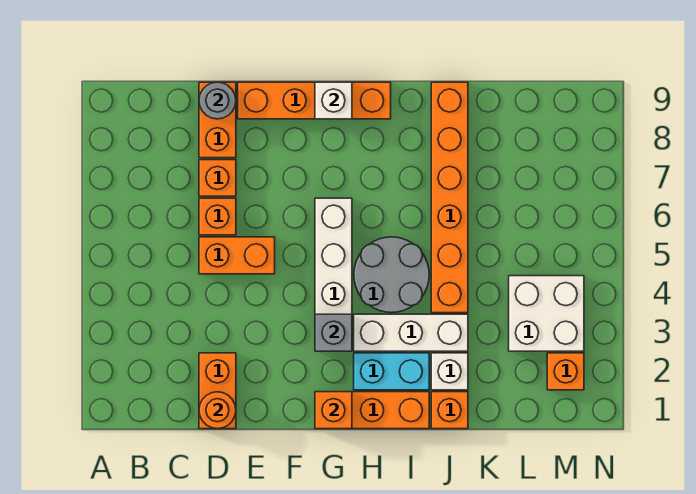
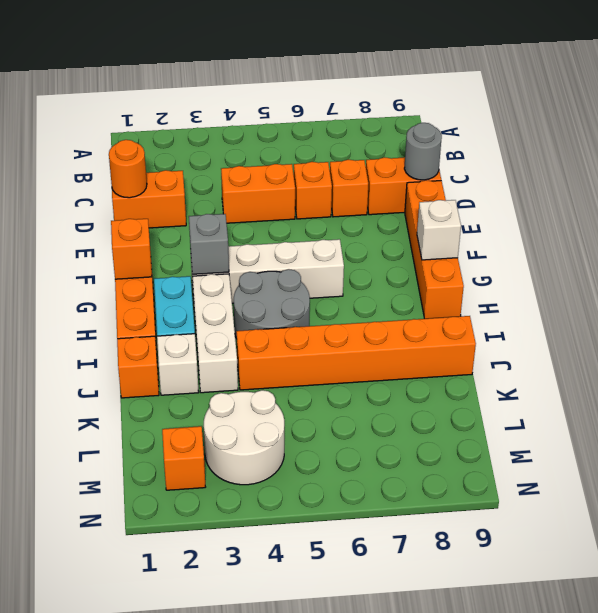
orange brick D5:E5 level 1 -> orange brick D4:D5 level 1
white brick L3:M4 level 1 -> white round brick L3:M4 level 1

